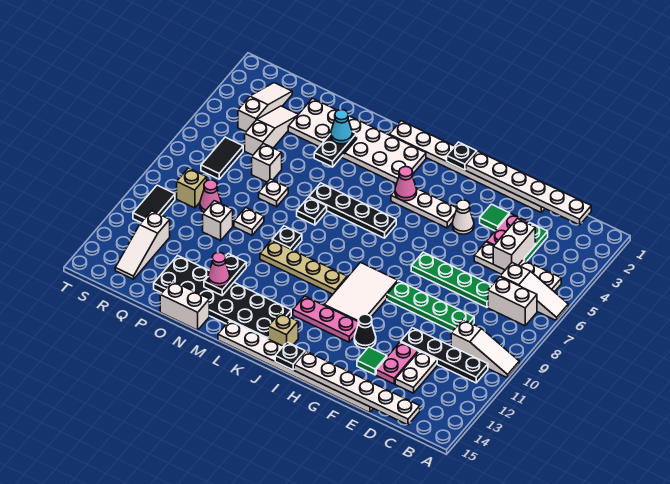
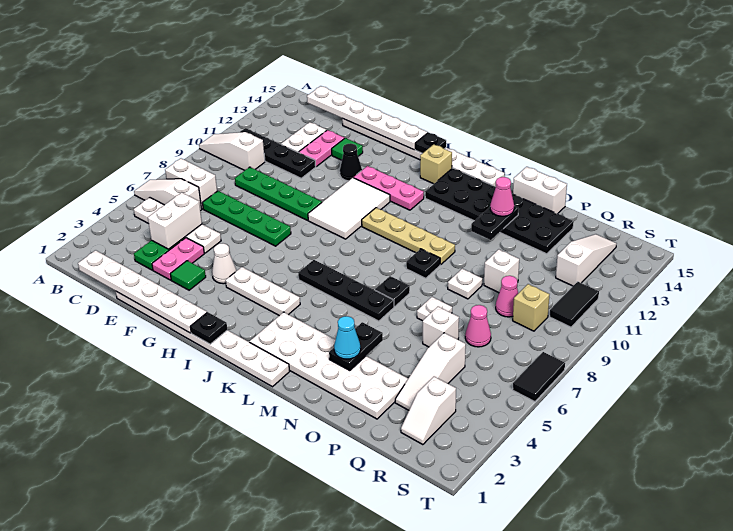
pink cone J4 level 2 -> pink cone Q7 level 1
white slope R2:R4 level 1 top 4 -> white slope R2:R3 level 1 top 3
black tile R6:R7 level 1 -> black tile T6:T7 level 1

